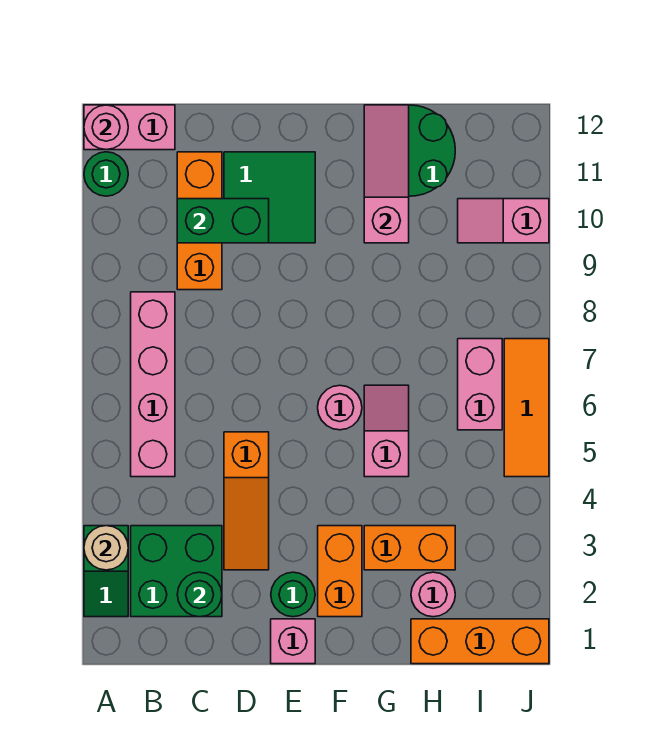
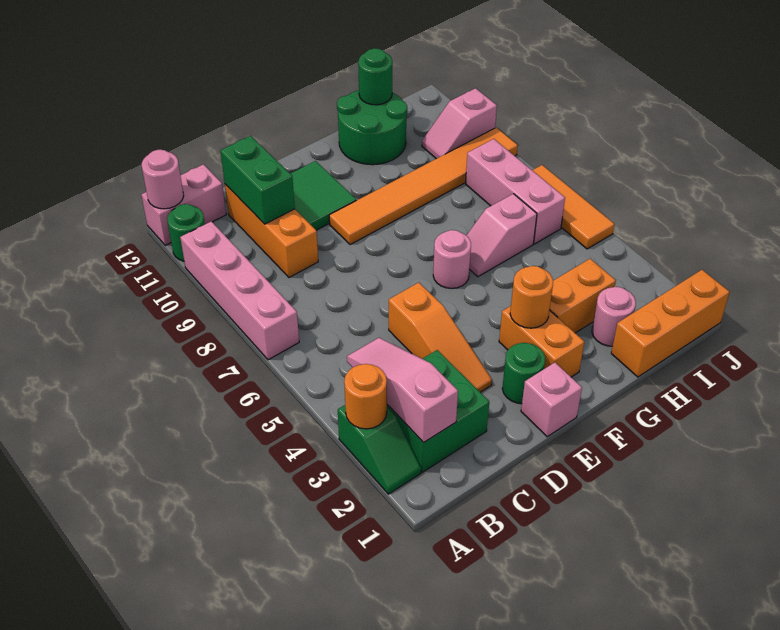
tan round brick A3 level 2 -> orange round brick A3 level 2
pink brick B5:B8 level 1 -> pink brick A7:A10 level 1
green round brick C2 level 2 -> green round brick H12 level 2
green brick C10:D10 level 2 -> green brick C10:C11 level 2
none -> orange tile E9:J9 level 1
none -> orange round brick F3 level 2
pink slope G5:G6 level 1 top 5 -> pink slope G6:H6 level 1 top H
pink slope G10:G12 level 2 top 10 -> pink slope B2:B4 level 2 top 2
pink brick I6:I7 level 1 -> pink brick I6:I8 level 1

